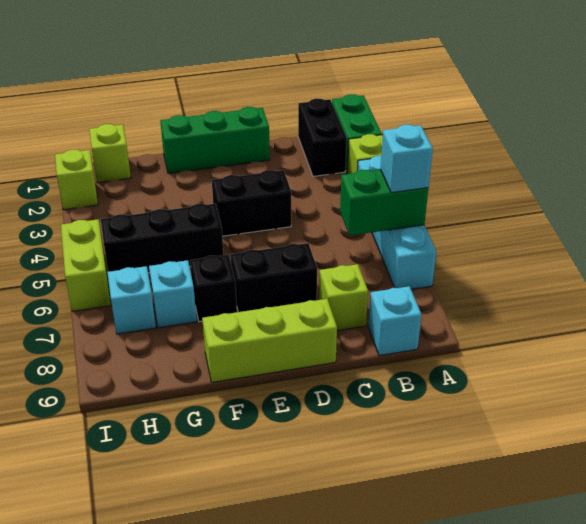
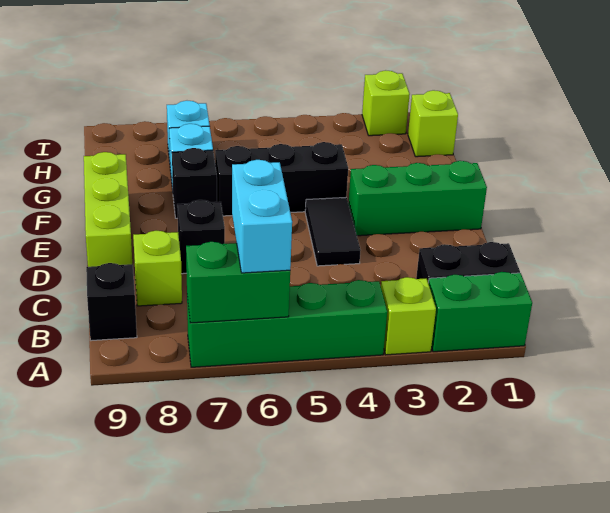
cyan brick A4:A7 level 1 -> green brick A4:A7 level 1
green brick A6:B6 level 2 -> green brick A6:A7 level 2
cyan brick A6 level 3 -> cyan brick A6:B6 level 3
cyan brick B9 level 1 -> black brick B9 level 1
green brick D1:F1 level 1 -> green brick E1:E3 level 1
black brick D4:E4 level 1 -> black tile D4:E4 level 1
black brick D7:E7 level 1 -> black brick D7 level 1
black brick F5:H5 level 1 -> black brick F4:F6 level 1
lime brick I5:I6 level 1 -> none

